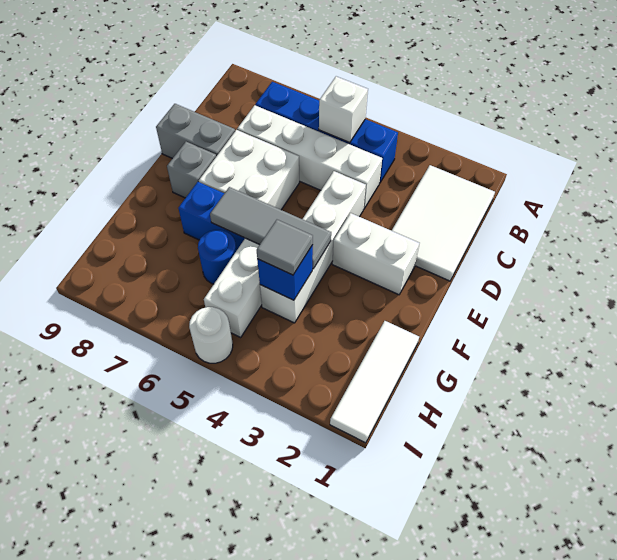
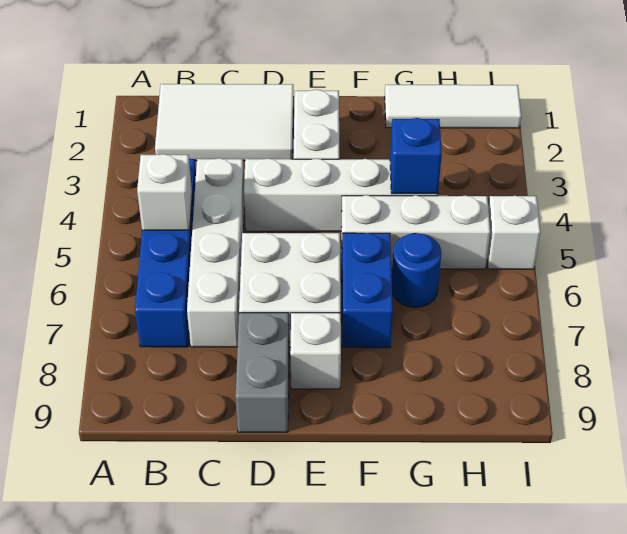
grey brick E8 level 1 -> white brick E8 level 1
grey tile F4:F6 level 2 -> none
grey tile G4 level 3 -> none
white round brick I5 level 1 -> white brick I5 level 1

